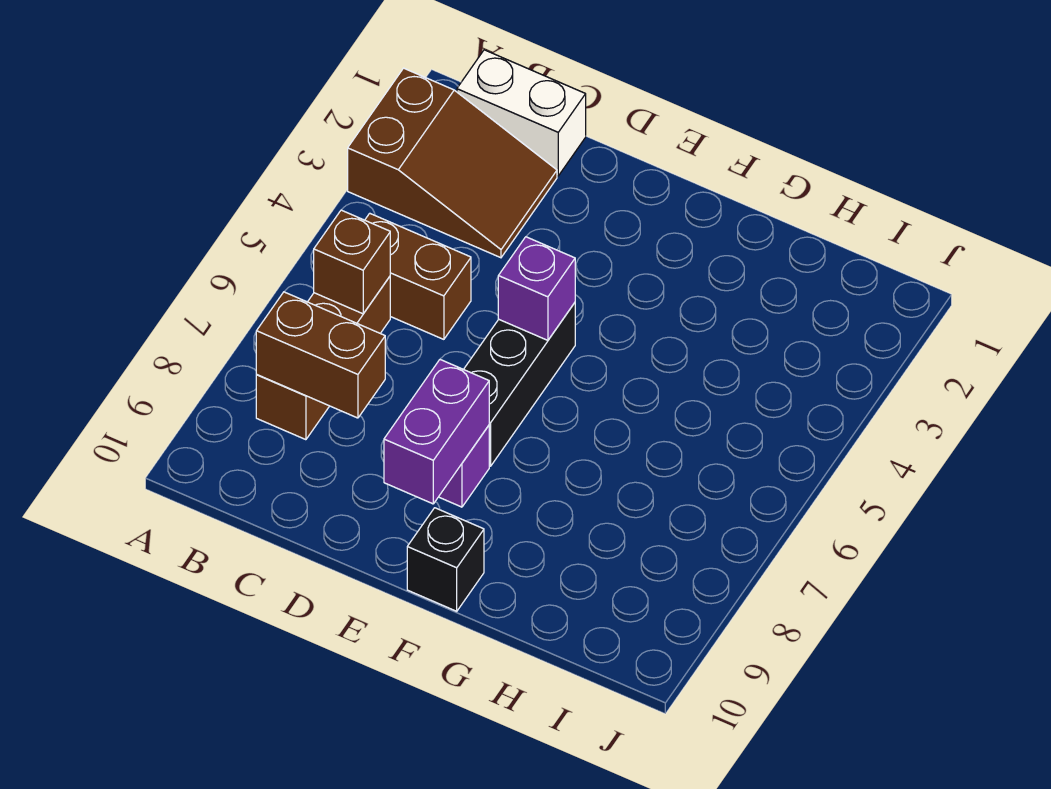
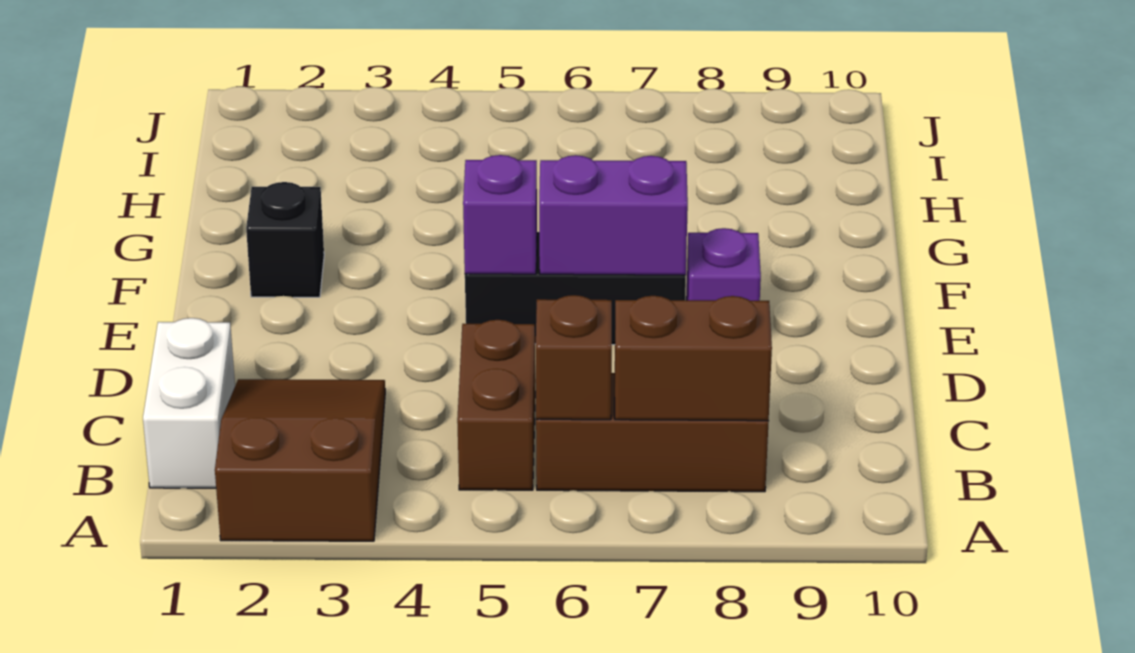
brown brick B8:C8 level 2 -> brown brick B7:B8 level 2
purple brick E8:E9 level 2 -> purple brick E6:E7 level 2
black brick F10 level 1 -> black brick F2 level 1

